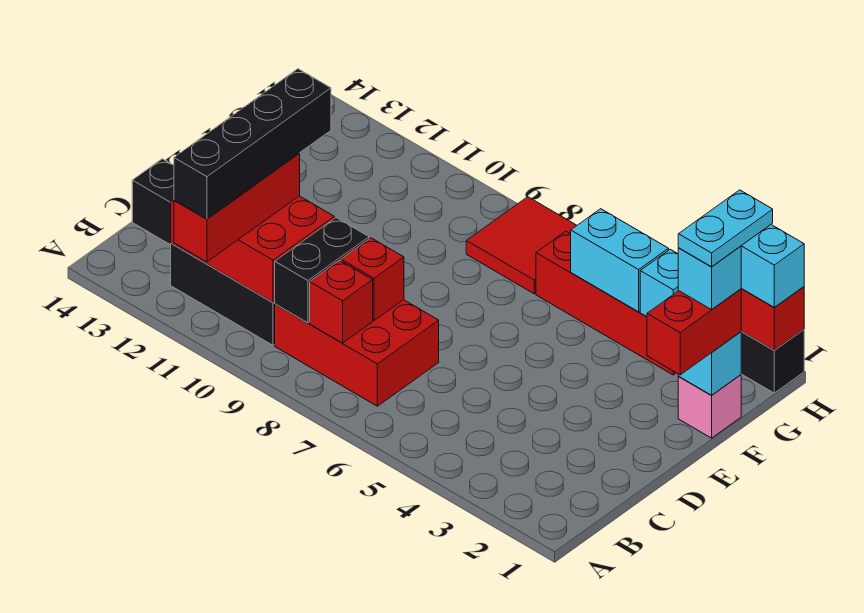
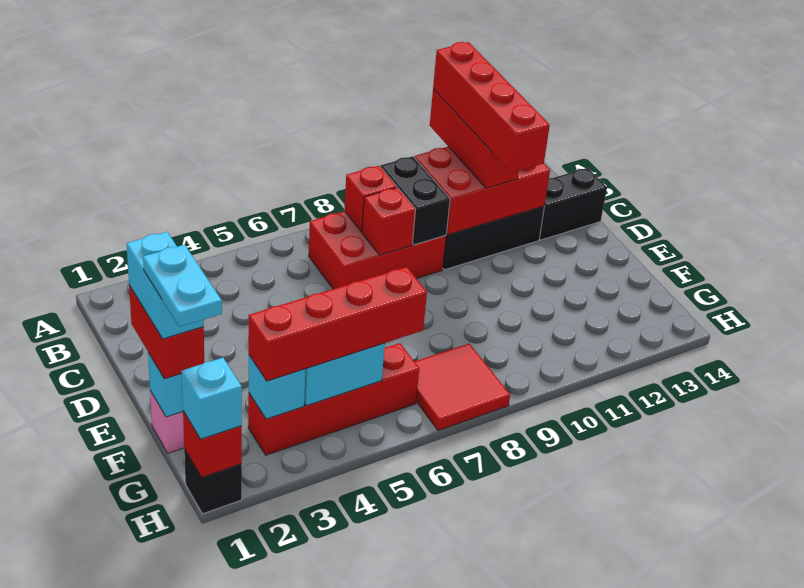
black brick A11:D11 level 4 -> red brick A11:D11 level 4
cyan brick F1 level 4 -> cyan brick E1:F1 level 4
none -> red brick G3:G6 level 3

